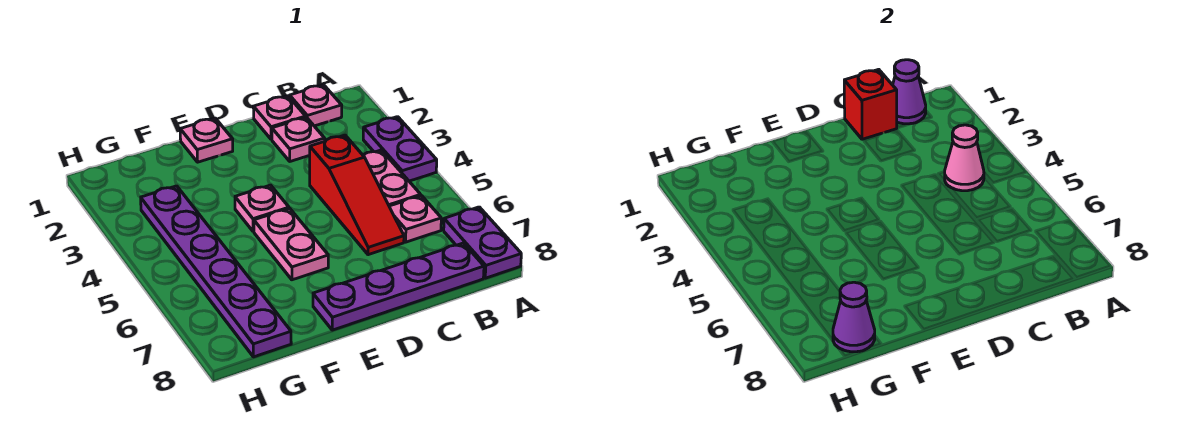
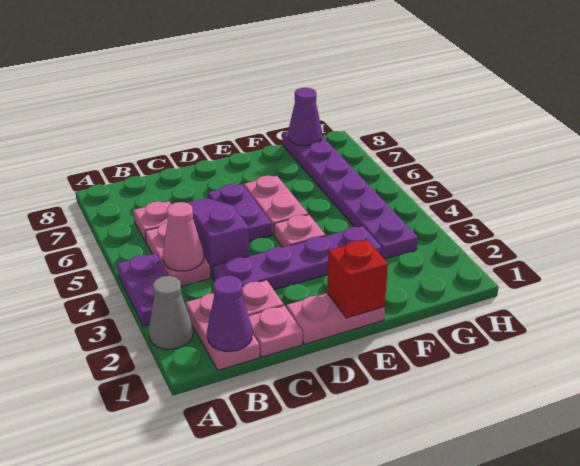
none -> grey cone A2 level 1
purple plate A7:A8 level 1 -> purple plate D5:D6 level 1
pink plate B1 level 1 -> pink plate B1:B2 level 1
purple plate B8:E8 level 1 -> purple plate C3:F3 level 1
red brick C1 level 2 -> red brick E1 level 2
red slope C4:C6 level 1 top 4 -> purple slope C4:C6 level 1 top 4
pink plate E1 level 1 -> pink plate D1:E1 level 1

